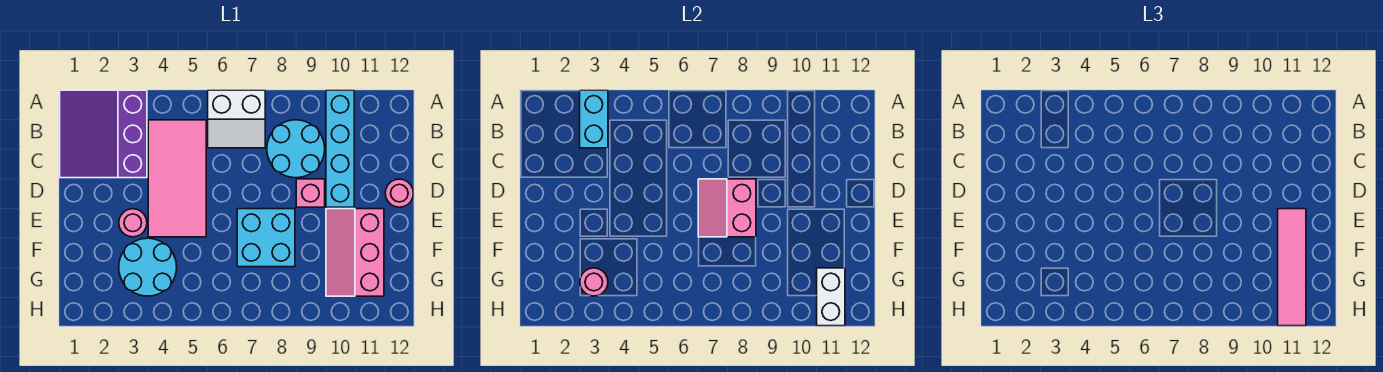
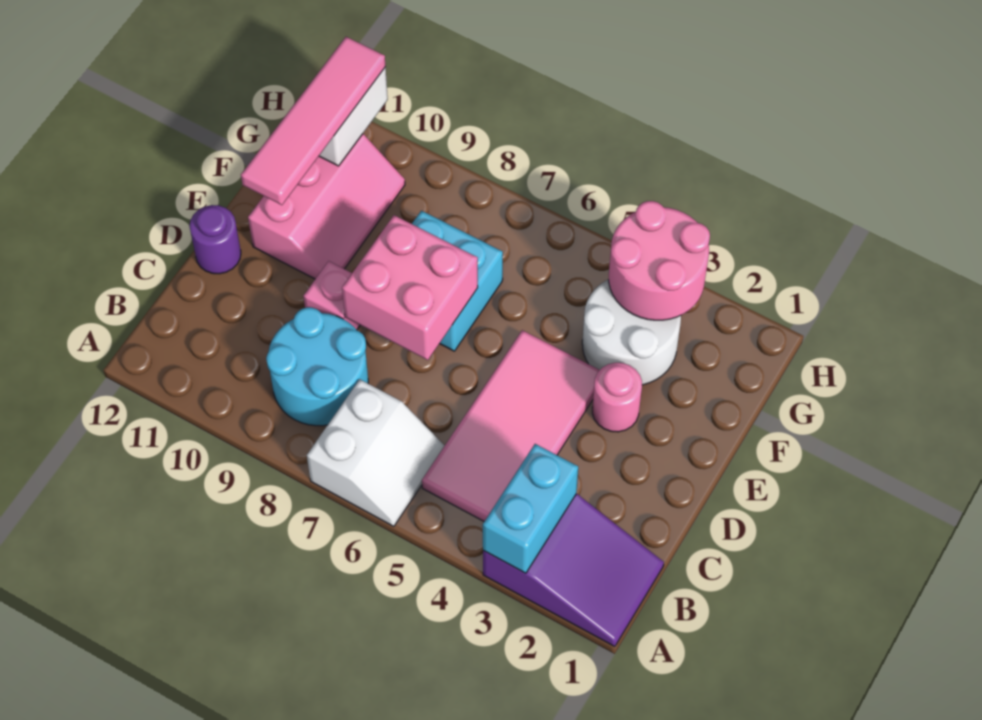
purple slope A1:C3 level 1 top 3 -> purple slope A1:B3 level 1 top 3
white slope A6:B7 level 1 top A -> white slope A6:B7 level 1 top 7
cyan brick A10:D10 level 1 -> none
pink slope D7:E8 level 2 top 8 -> pink brick D7:E8 level 2
pink round brick D12 level 1 -> purple round brick D12 level 1
cyan round brick F3:G4 level 1 -> white round brick F3:G4 level 1
pink round brick G3 level 2 -> pink round brick G3:H4 level 2

